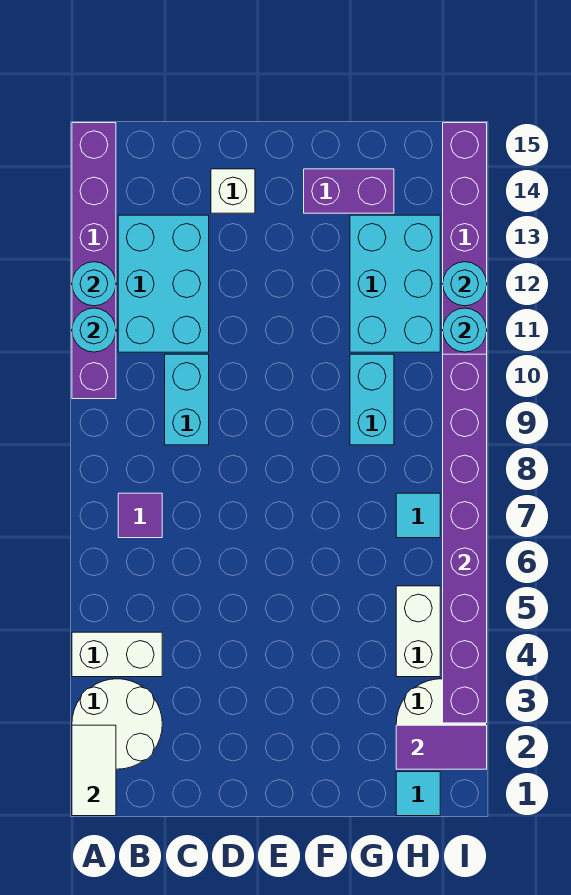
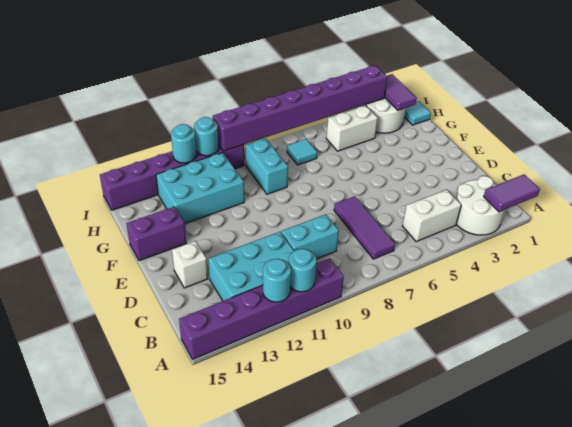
white tile A1:A2 level 2 -> purple tile A1:A2 level 2
white brick A4:B4 level 1 -> white brick B4:B5 level 1
purple tile B7 level 1 -> purple tile B7:D7 level 1
purple brick F14:G14 level 1 -> purple brick F14:F15 level 1
cyan brick G9:G10 level 1 -> cyan brick G9:H9 level 1

